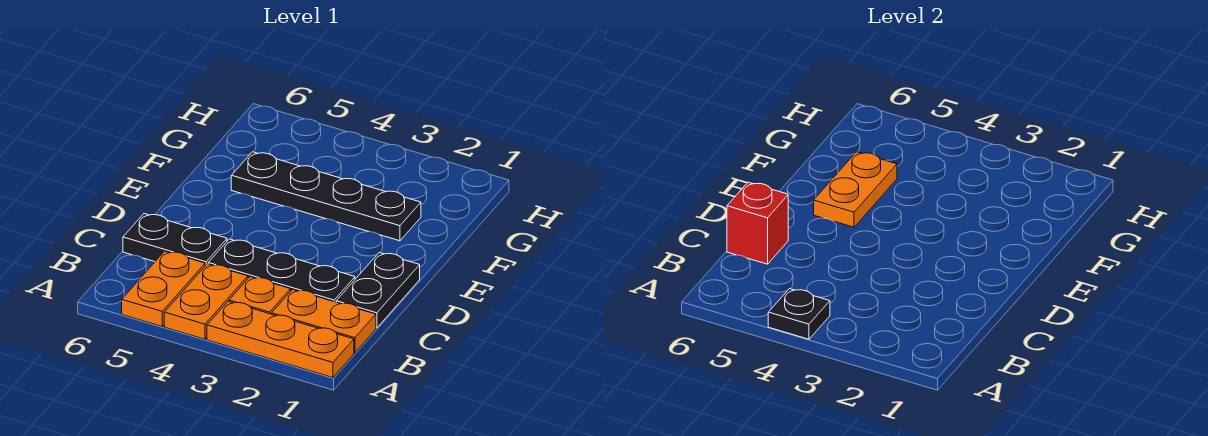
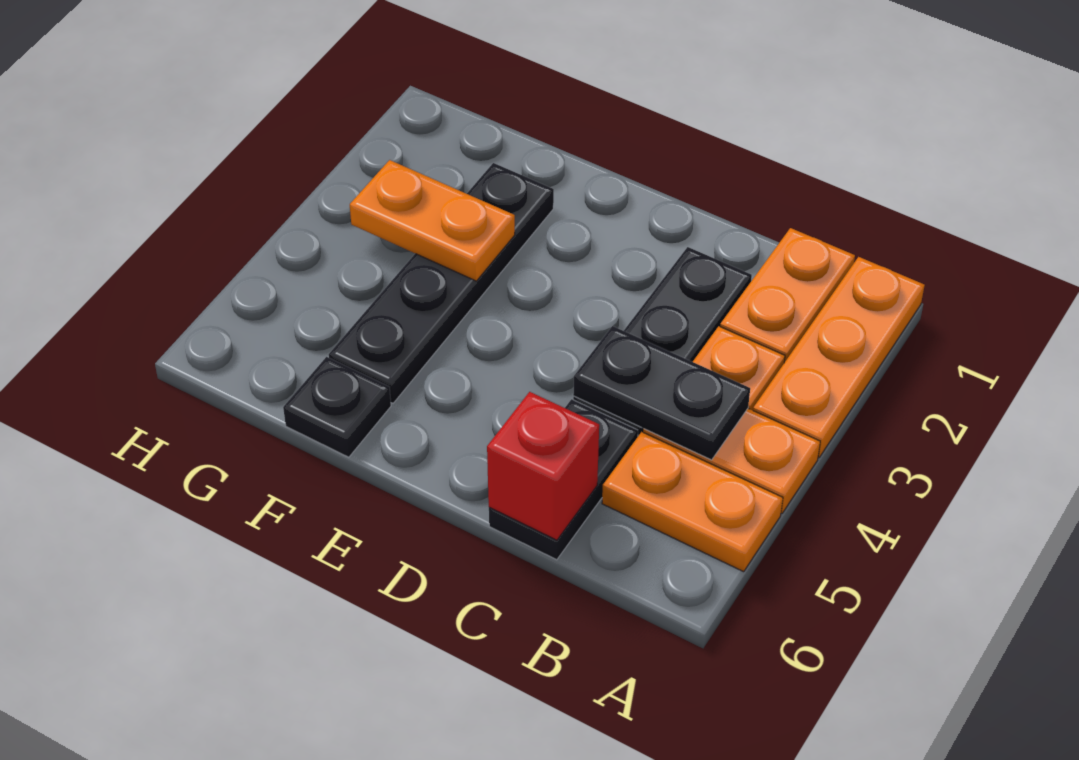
black plate A4 level 2 -> black plate F6 level 1
black plate C1:D1 level 1 -> black plate B4:C4 level 2
orange plate E5:F5 level 2 -> orange plate F3:G3 level 2

